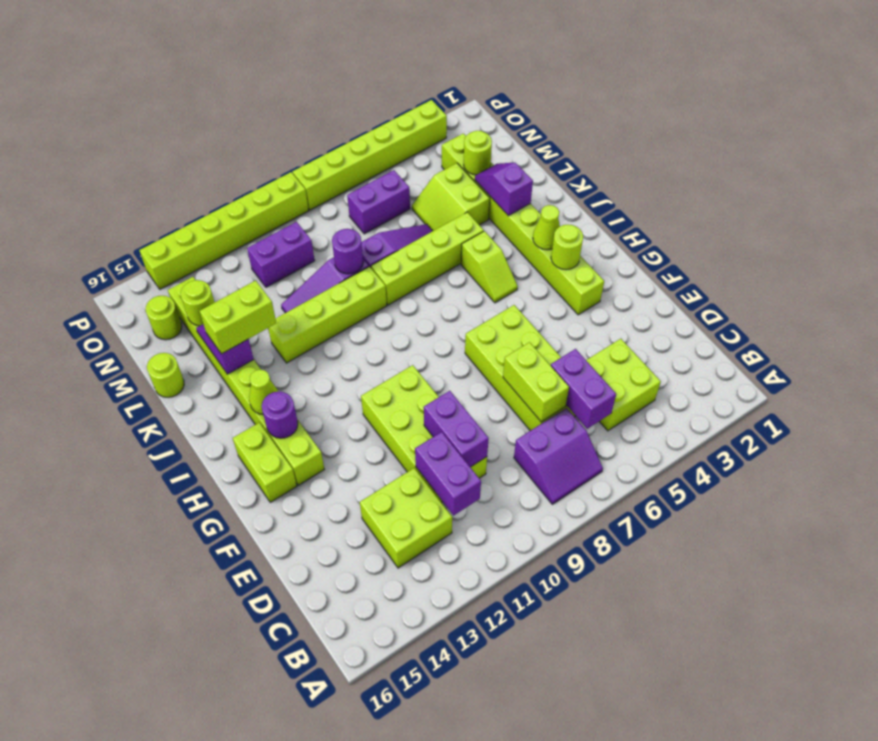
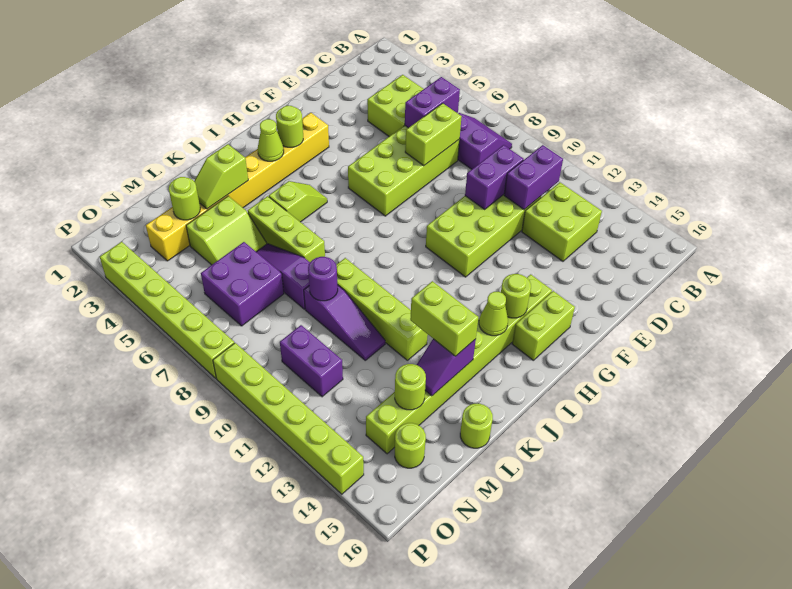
lime brick G3:N3 level 1 -> yellow brick G3:N3 level 1
purple round brick H14 level 2 -> lime round brick H14 level 2
purple slope K3:L3 level 2 top K -> lime slope K3:L3 level 2 top K
lime brick K5:K8 level 1 -> lime brick K5:K7 level 1
purple brick N6:N7 level 1 -> purple brick M6:N7 level 1

